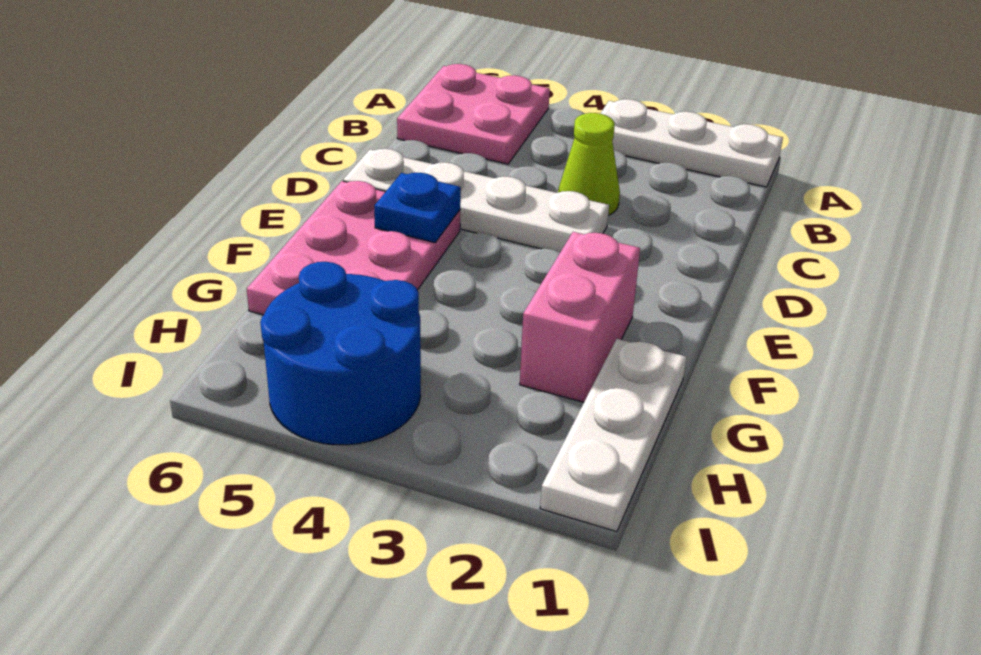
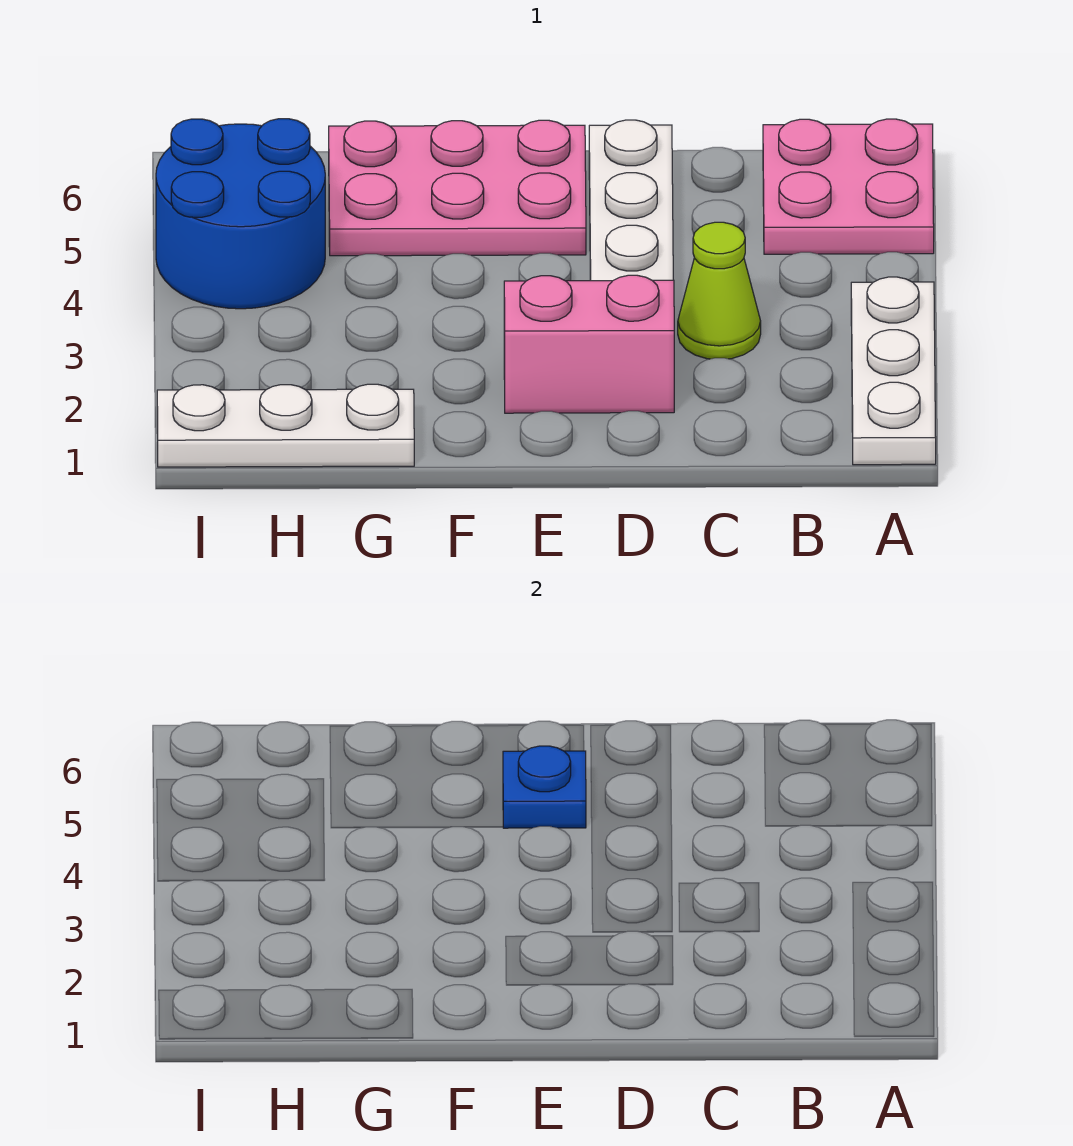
pink brick F2:G2 level 1 -> pink brick D2:E2 level 1

